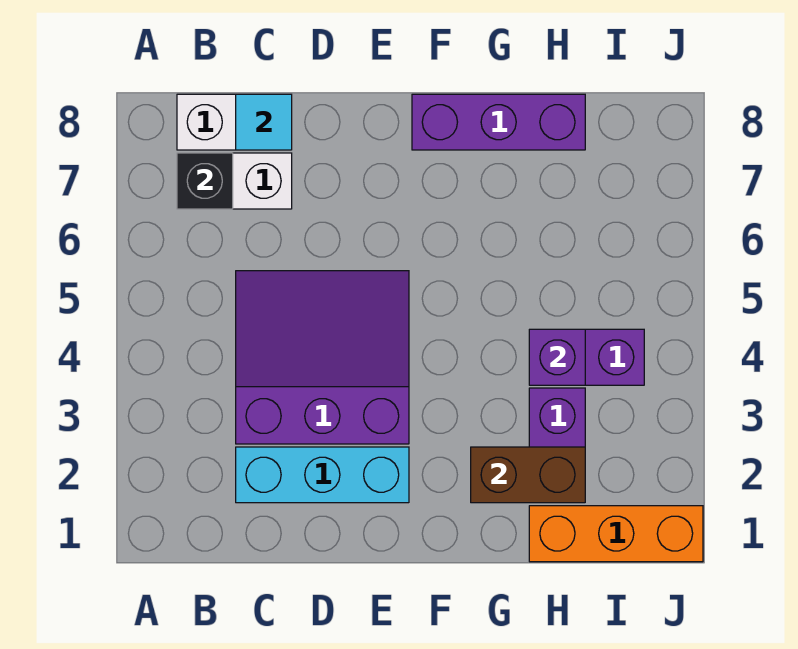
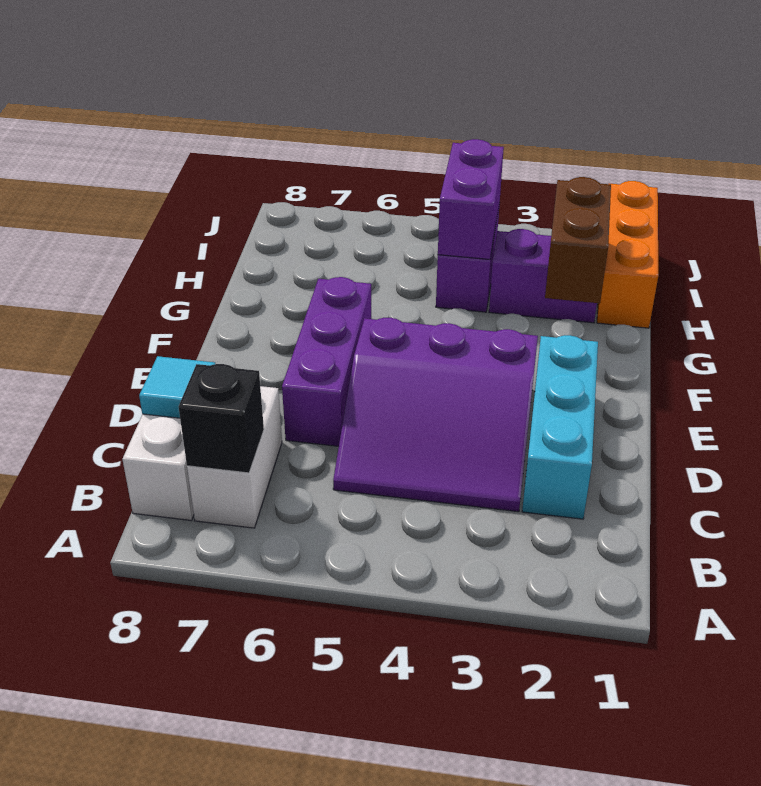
purple slope C3:E5 level 1 top 3 -> purple slope C3:E5 level 1 top E
purple brick F8:H8 level 1 -> purple brick D6:F6 level 1
purple brick H4 level 2 -> purple brick H4:I4 level 2

